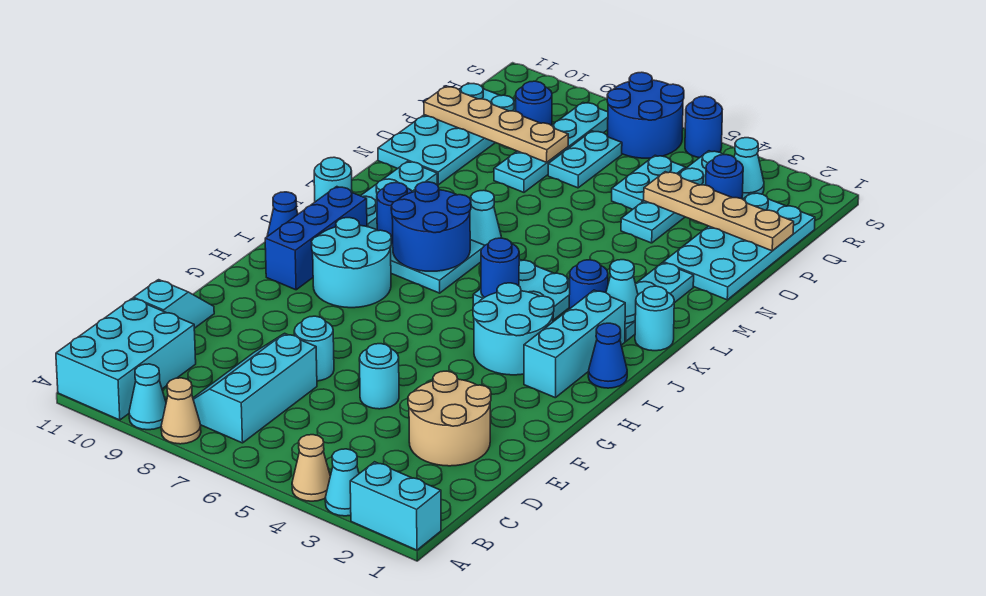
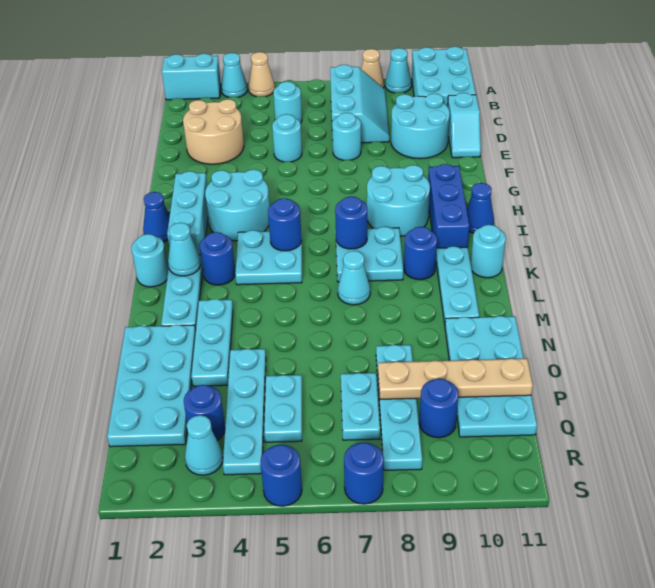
none -> cyan round brick C5 level 1
none -> cyan round brick D9:E10 level 1
blue round brick J7:K8 level 2 -> blue round brick J7 level 2
none -> cyan plate M3:O3 level 1
tan plate P1:P4 level 2 -> none
blue round brick R6:S7 level 1 -> blue round brick S7 level 1

